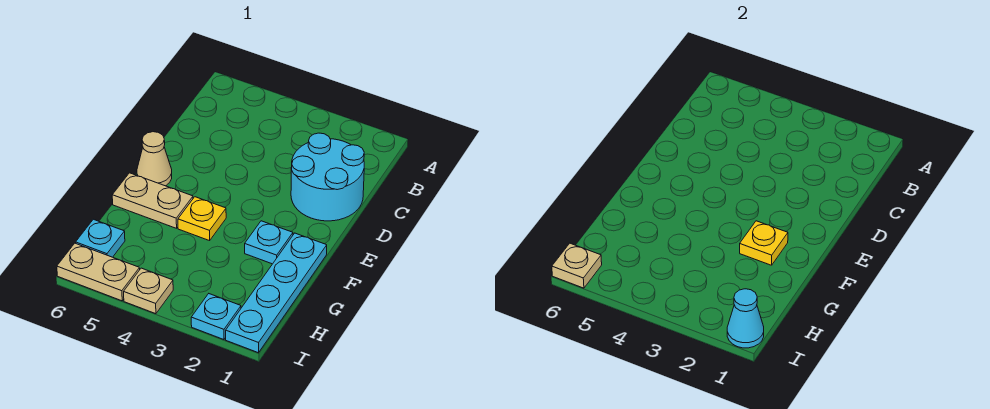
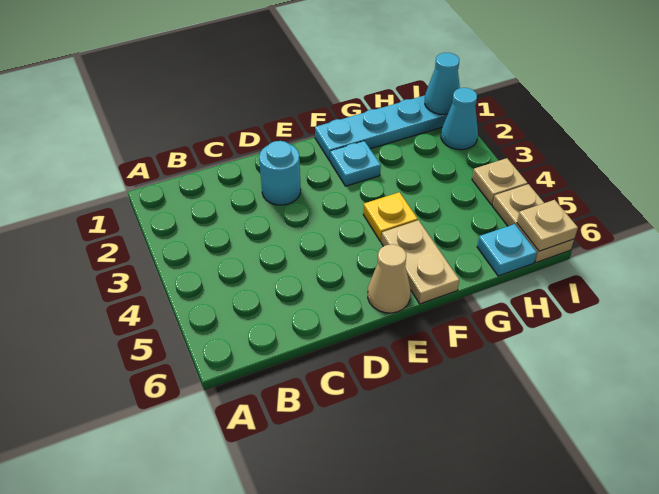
cyan round brick C1:D2 level 1 -> cyan round brick D2 level 1
yellow plate F2 level 2 -> none
cyan plate I2 level 1 -> cyan cone I2 level 1

